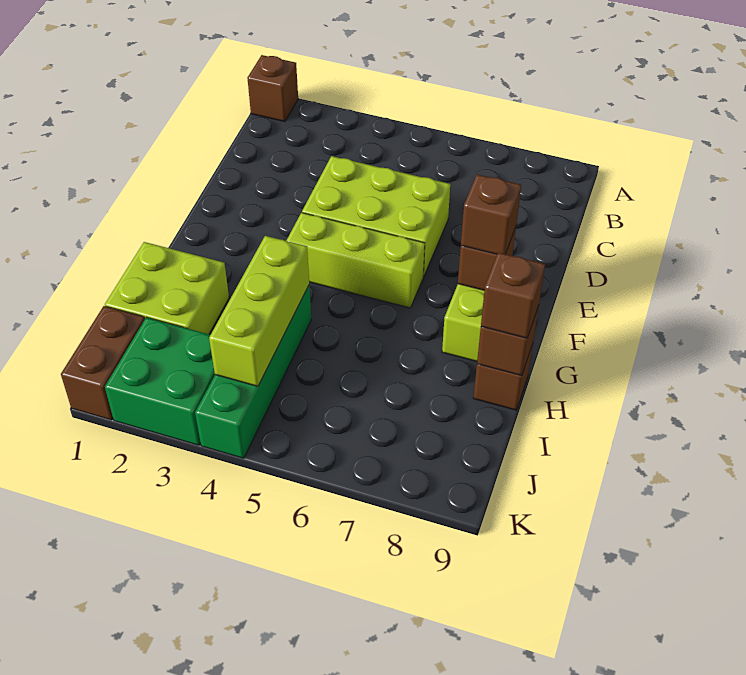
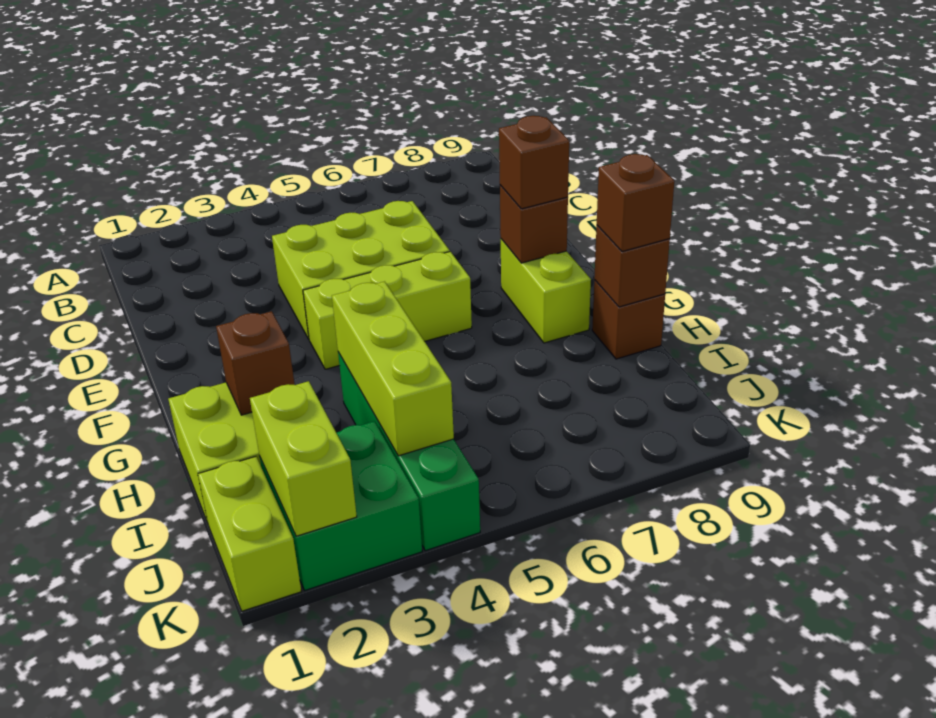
brown brick A1 level 1 -> brown brick H2 level 2
brown brick J1:K1 level 1 -> lime brick J1:K1 level 1
none -> lime brick J2:K2 level 2

